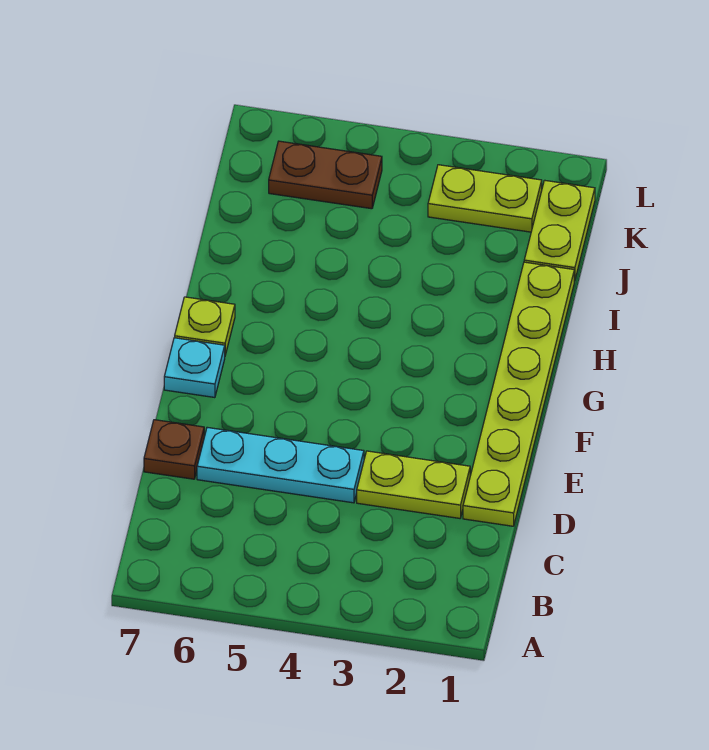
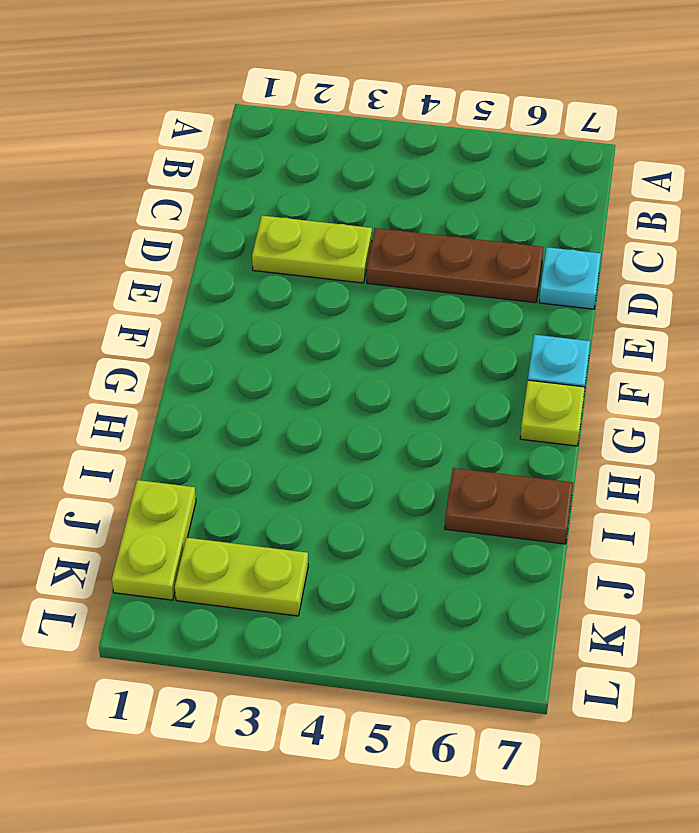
lime plate D1:I1 level 1 -> none
cyan plate D4:D6 level 1 -> brown plate D4:D6 level 1
brown plate D7 level 1 -> cyan plate D7 level 1
brown plate K5:K6 level 1 -> brown plate I6:I7 level 1

